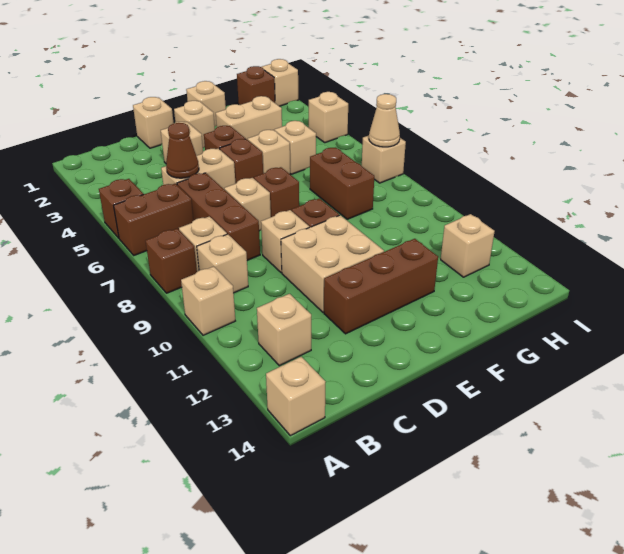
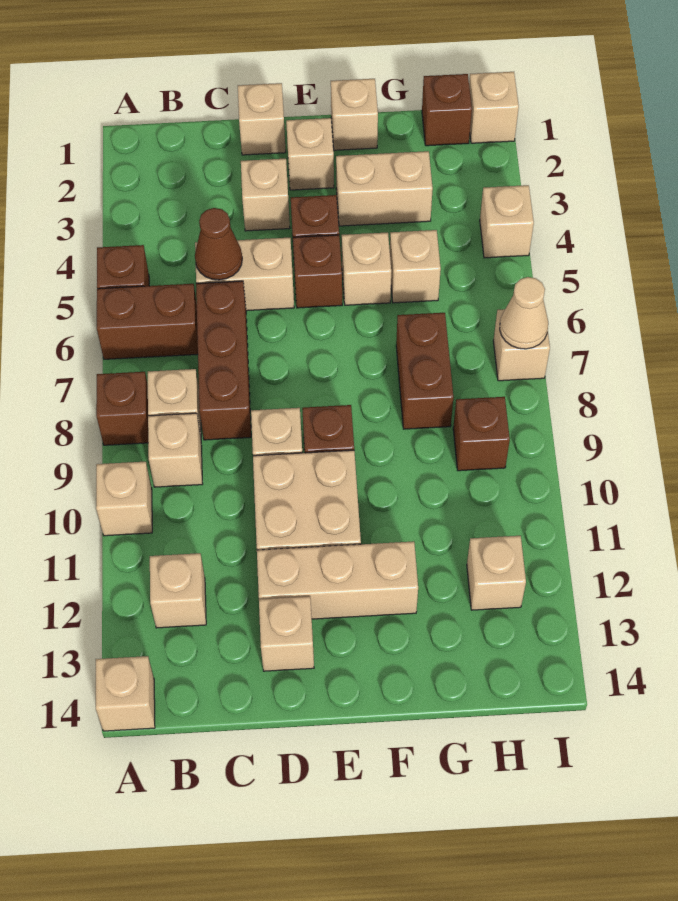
tan brick D7 level 1 -> tan brick D13 level 1
brown brick D12:F12 level 1 -> tan brick D12:F12 level 1
brown brick E7 level 1 -> brown brick H9 level 1

